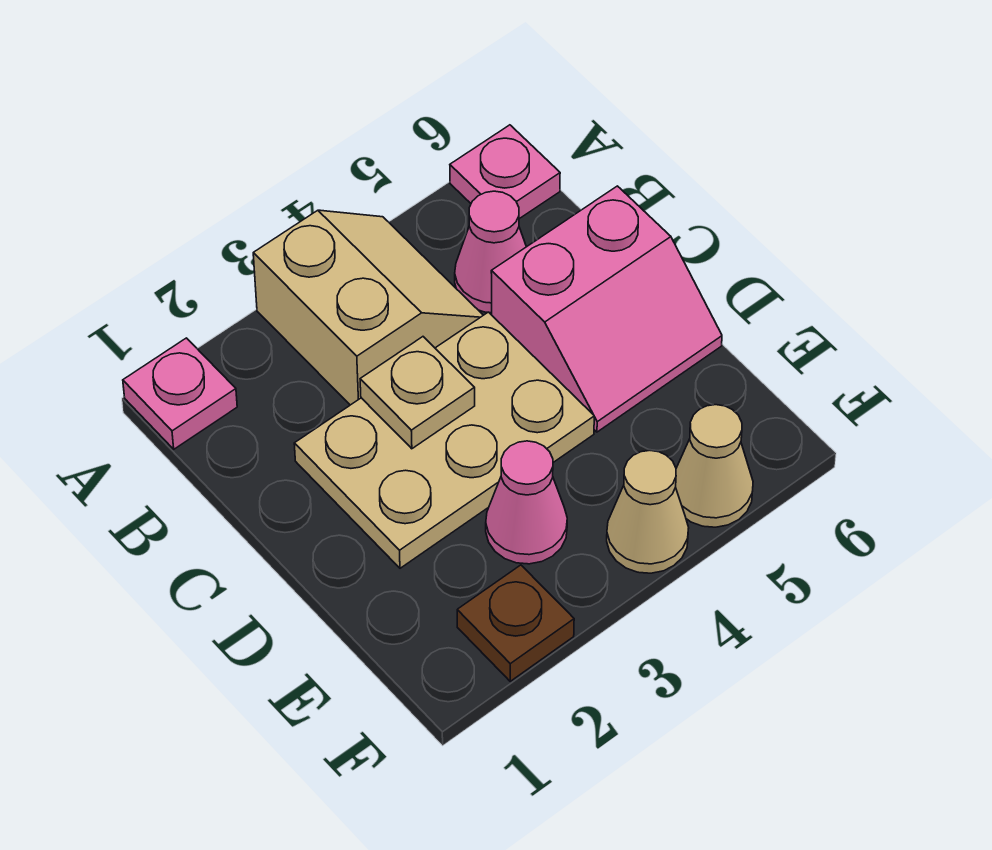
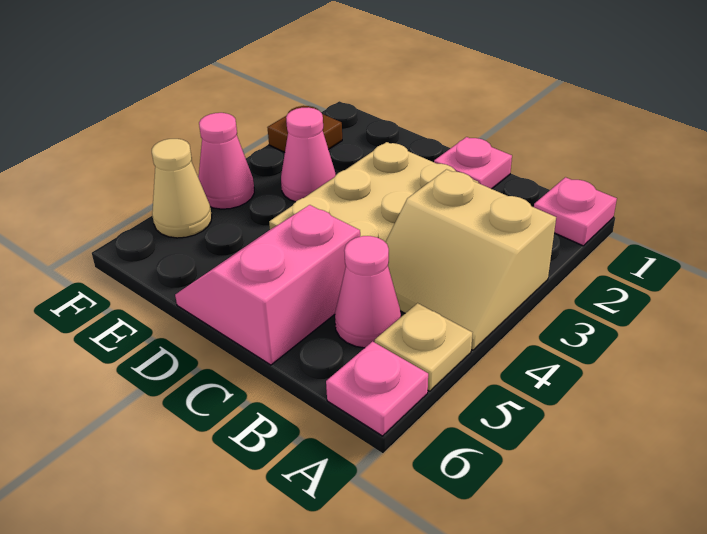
none -> pink plate C1 level 1
tan plate C3 level 2 -> tan plate A5 level 1
tan cone F4 level 1 -> pink cone F4 level 1

